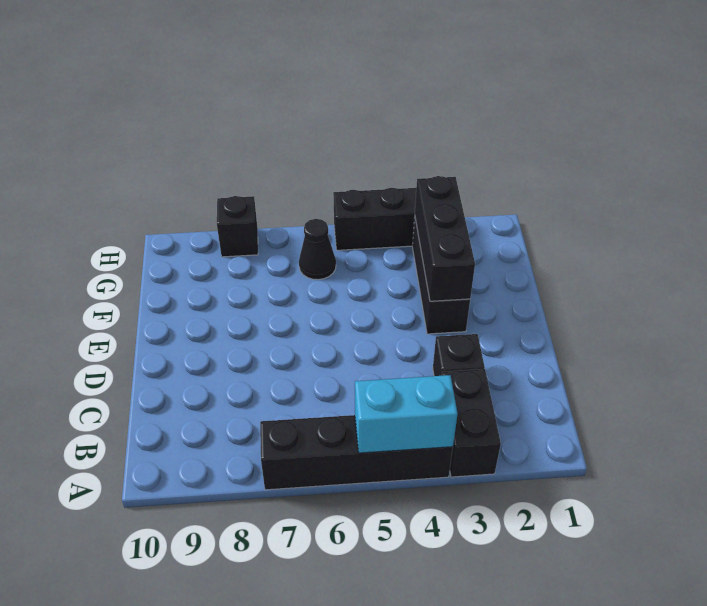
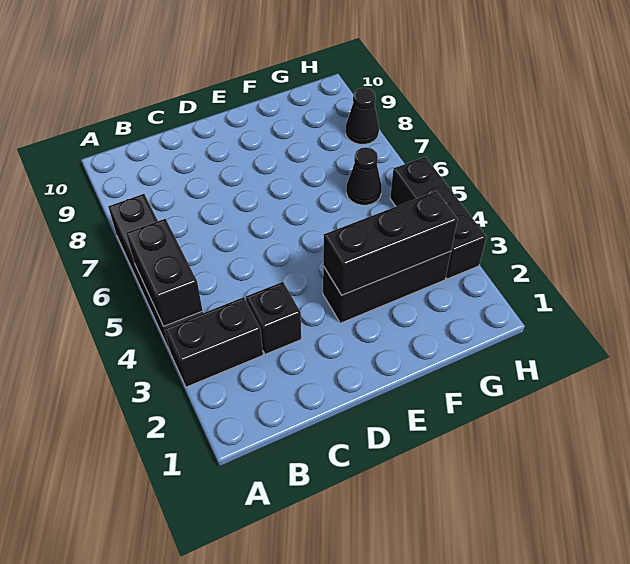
cyan brick A4:A5 level 2 -> black brick A4:A5 level 2
black brick H8 level 1 -> black cone H8 level 1

